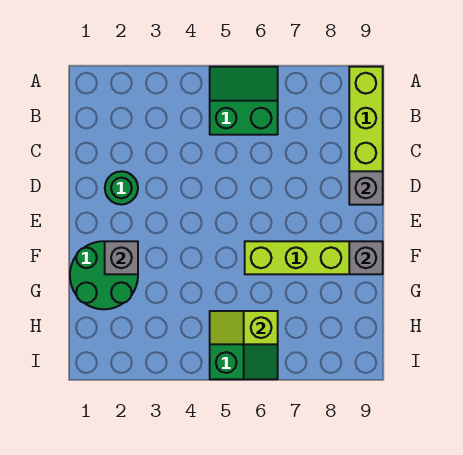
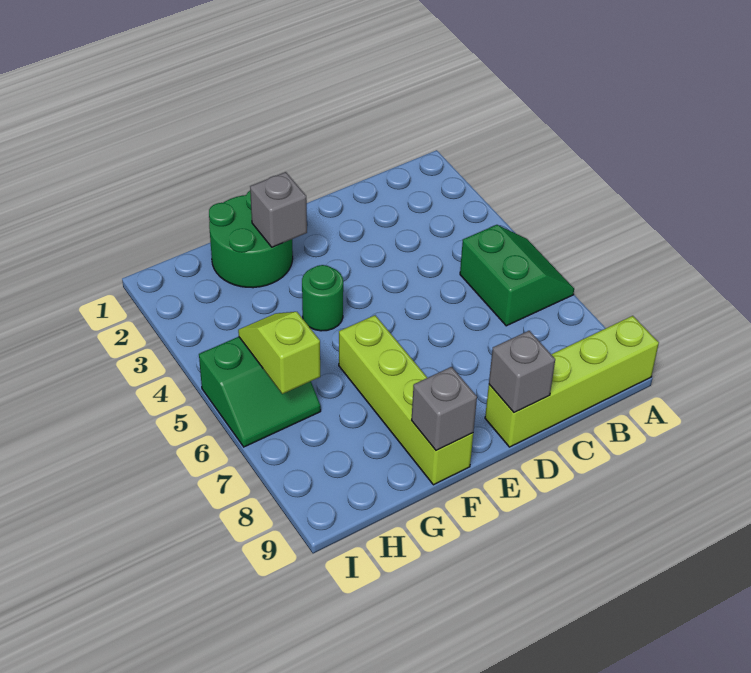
green round brick D2 level 1 -> green round brick F4 level 1

